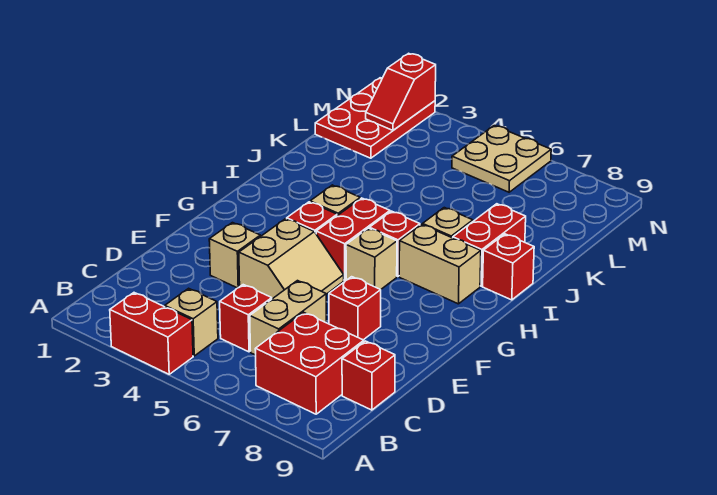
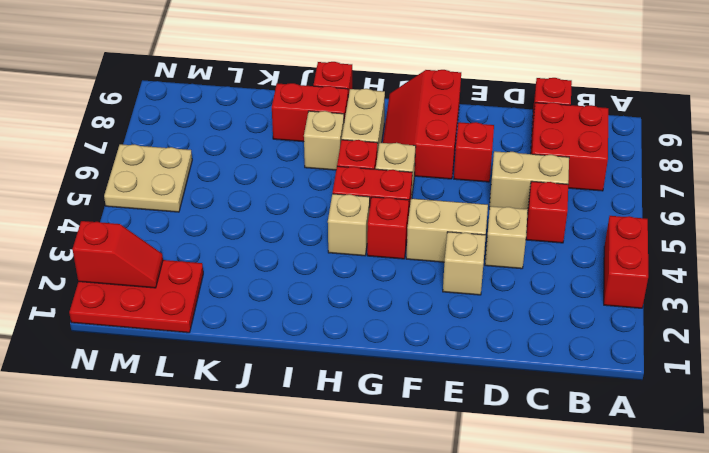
tan brick B4 level 1 -> tan brick D4 level 1
none -> red slope F7:G9 level 1 top F

